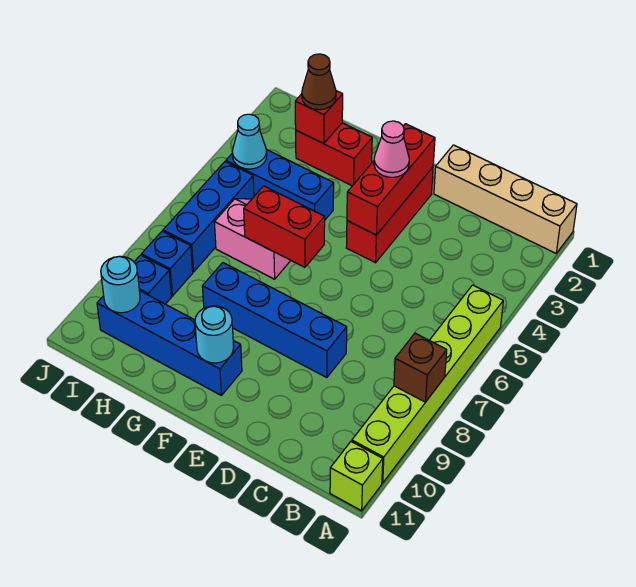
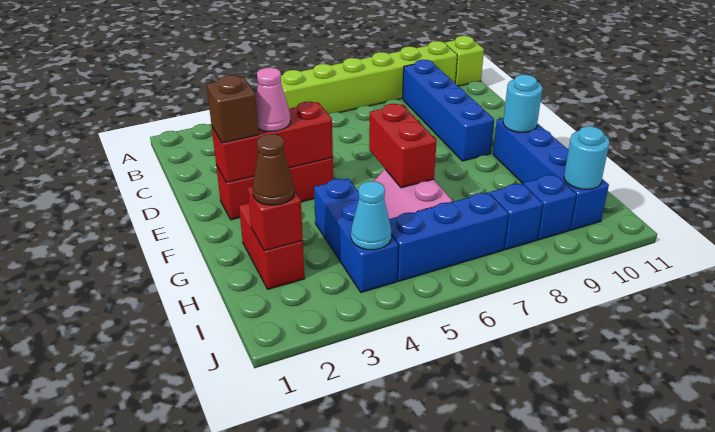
tan brick A1:D1 level 1 -> none
brown brick A8 level 2 -> brown brick E2 level 3
blue brick D8:G8 level 1 -> blue brick B9:E9 level 1

